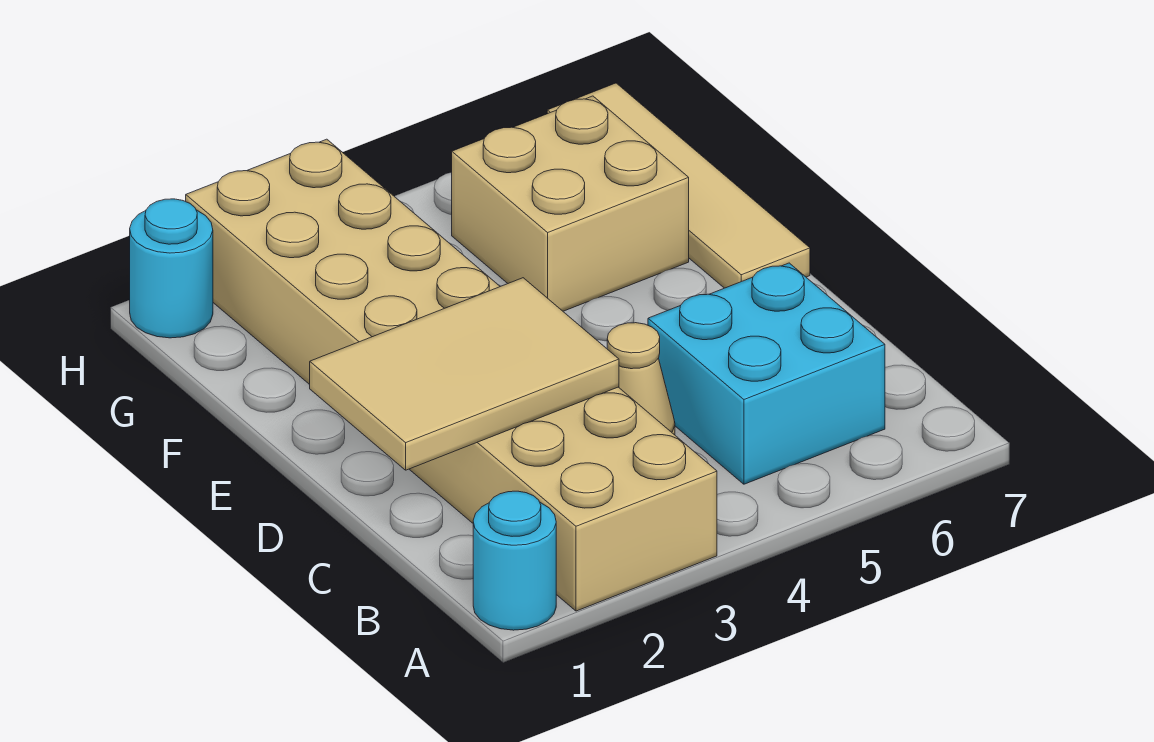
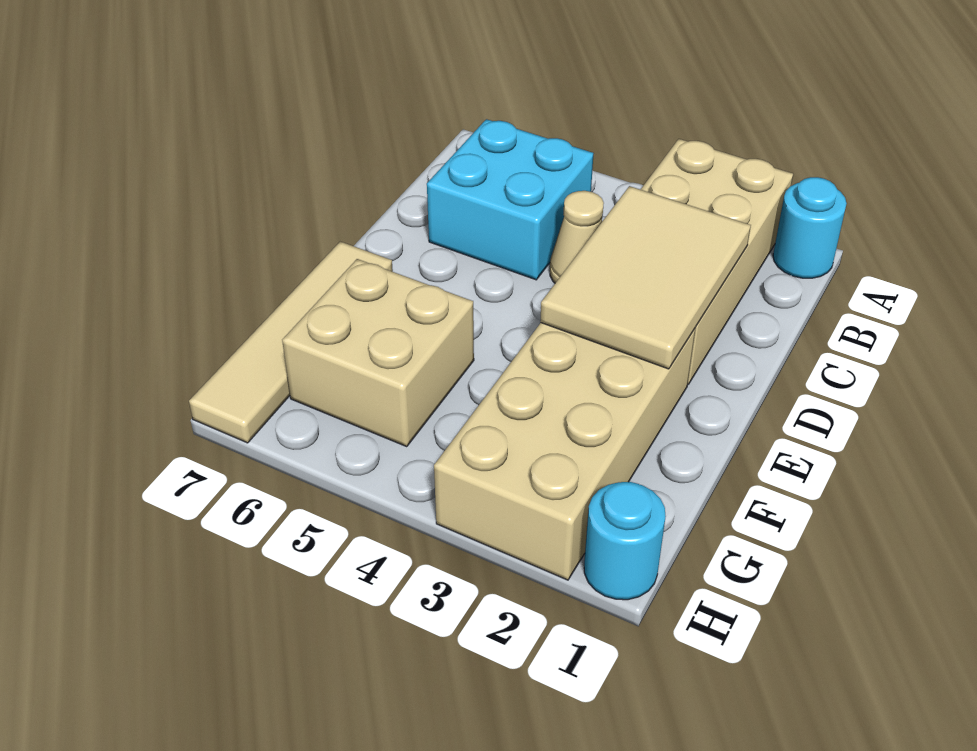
tan tile C1:D3 level 2 -> tan tile C2:E3 level 2

